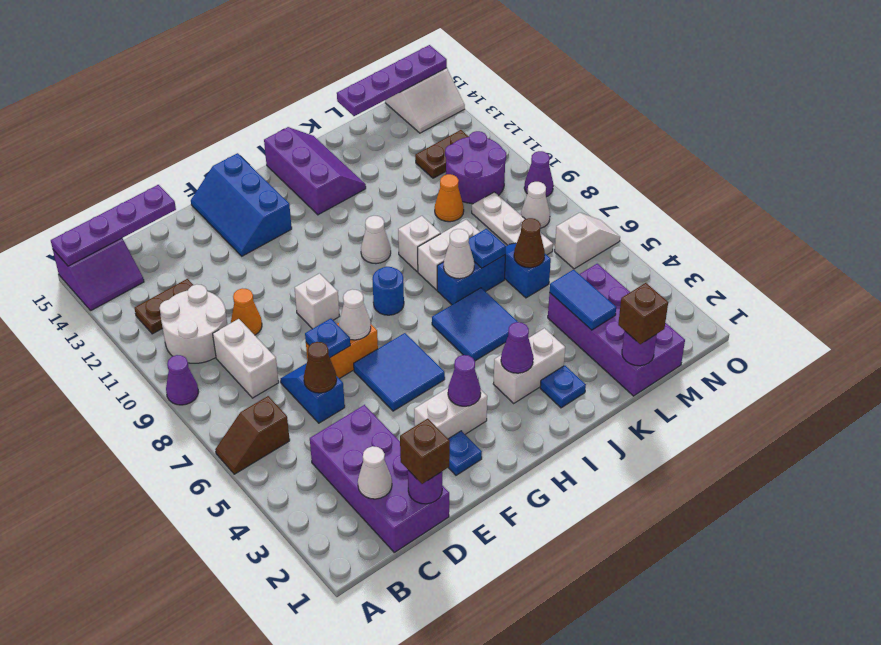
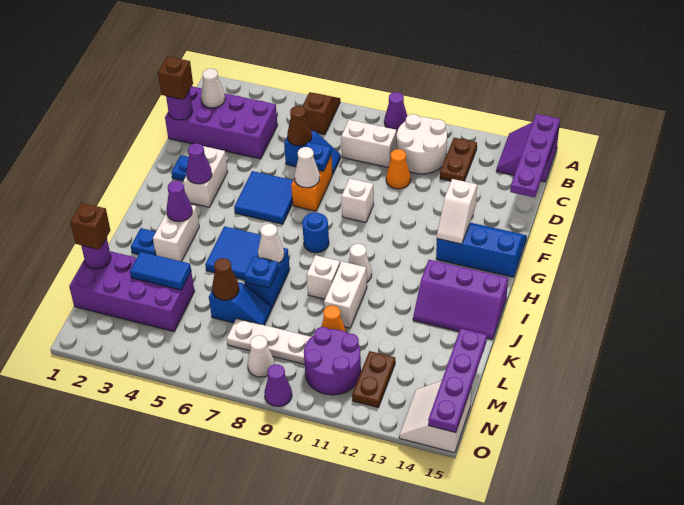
white brick J8:K8 level 1 -> white brick J10:K10 level 1
white slope N6:O6 level 1 top N -> white slope F13:G13 level 2 top F

